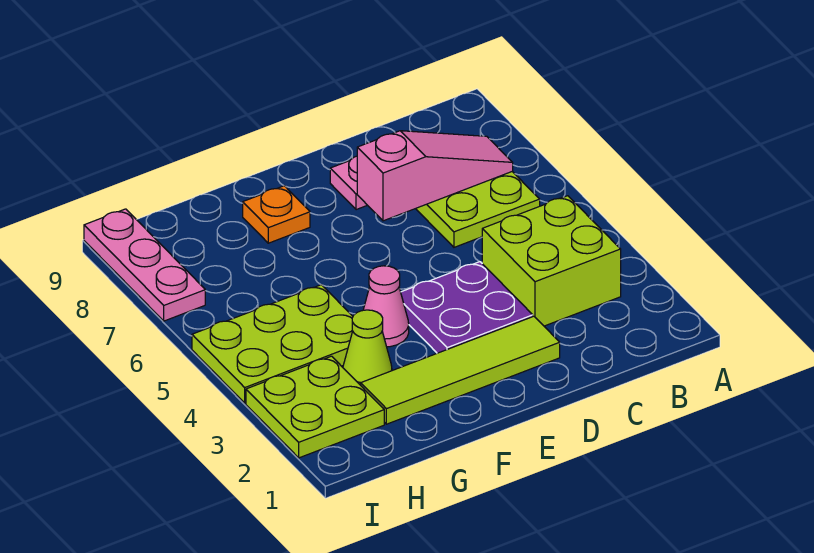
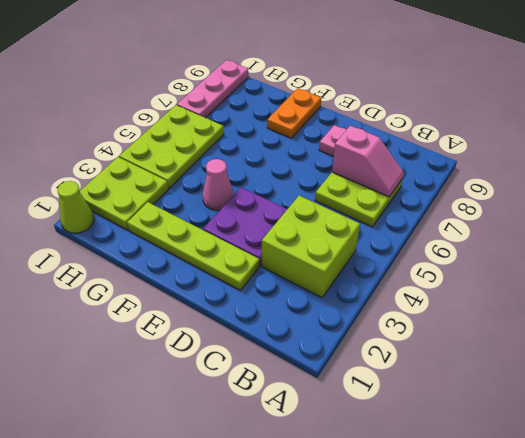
pink slope B7:D7 level 2 top D -> pink slope B7:C7 level 2 top C
lime tile D2:G2 level 1 -> lime plate D2:G2 level 1
orange plate F8 level 1 -> orange plate F8:F9 level 1
lime cone G3 level 1 -> lime cone I1 level 1
lime plate G4:I5 level 1 -> lime plate H4:I6 level 1

